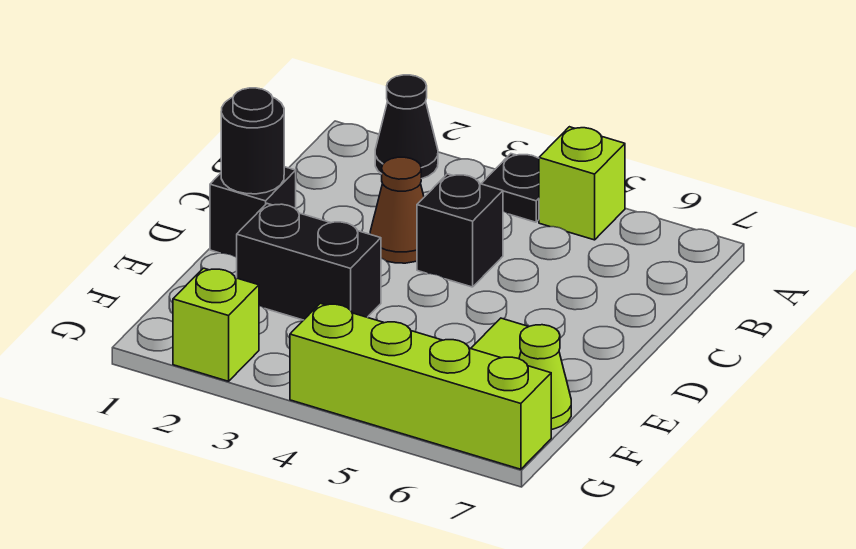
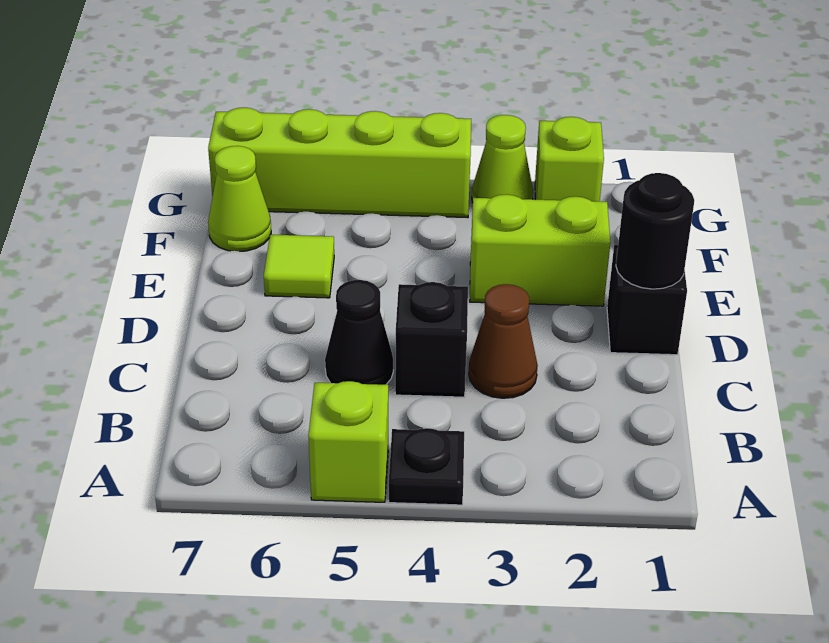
black cone A2 level 1 -> black cone C5 level 1
black brick E2:E3 level 1 -> lime brick E2:E3 level 1
none -> lime cone G3 level 1

